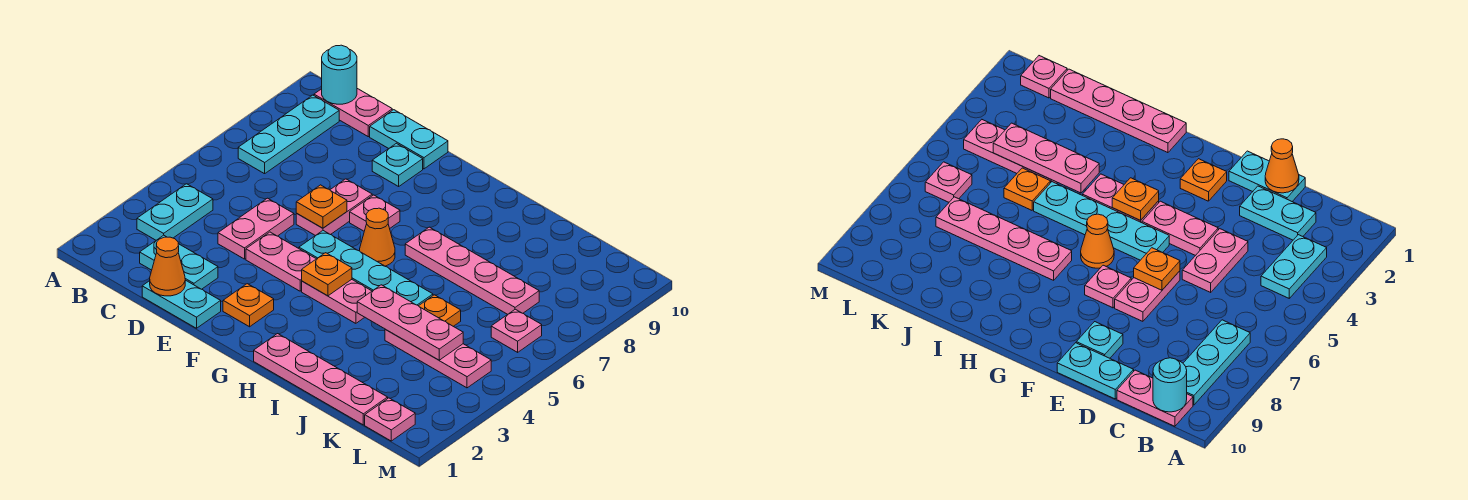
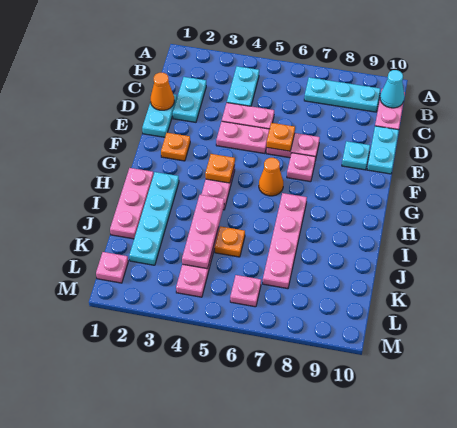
cyan plate B3:B4 level 1 -> cyan plate B4:C4 level 1
cyan round brick B10 level 2 -> cyan cone B10 level 2
pink plate E4:F4 level 1 -> pink plate E4:E5 level 1
cyan plate F5:I5 level 1 -> cyan plate H2:K2 level 1
pink plate H1:K1 level 1 -> pink plate H1:J1 level 1

